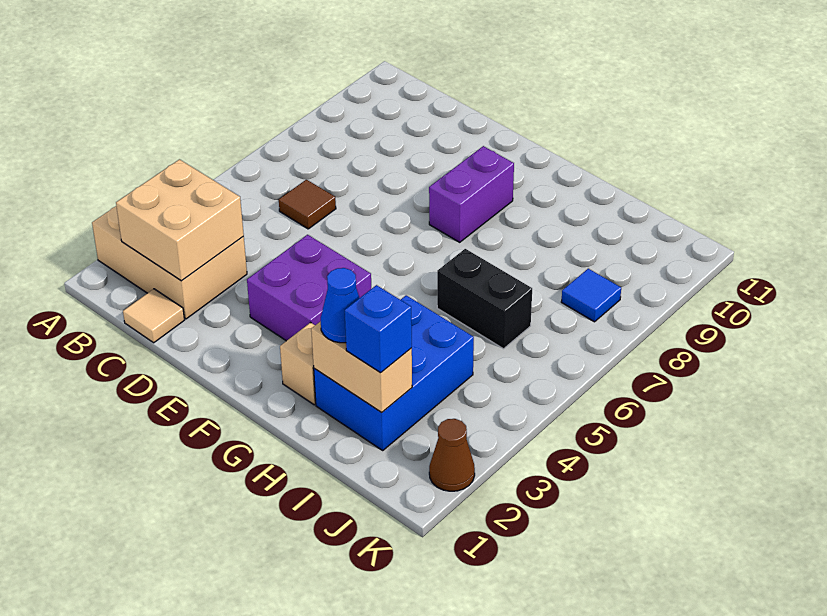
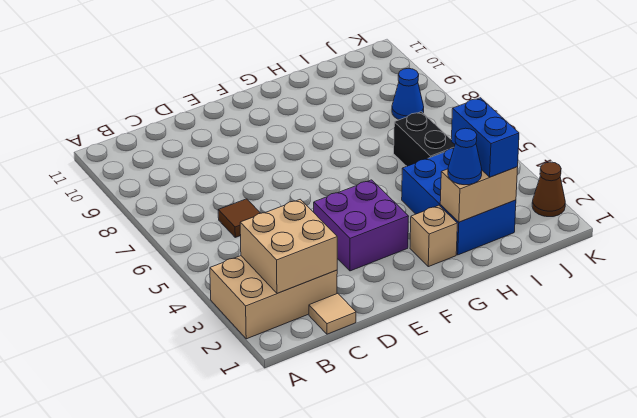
purple brick F8:F9 level 1 -> none
black brick H6:I6 level 1 -> black brick I5:I6 level 1
blue brick I2 level 3 -> blue brick I2:I3 level 3
blue tile J8 level 1 -> blue cone J8 level 1

